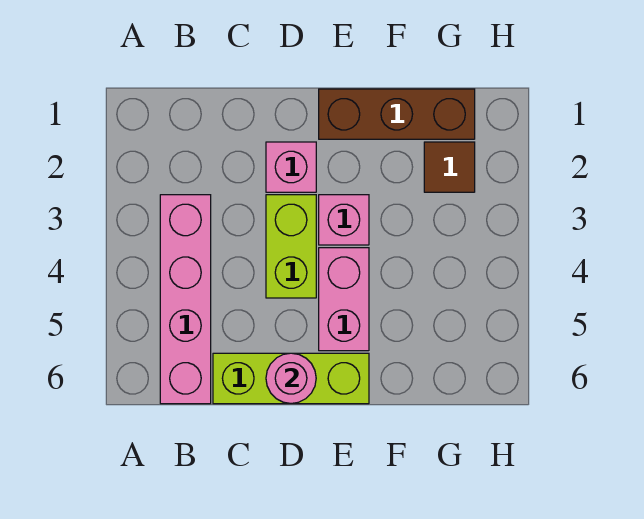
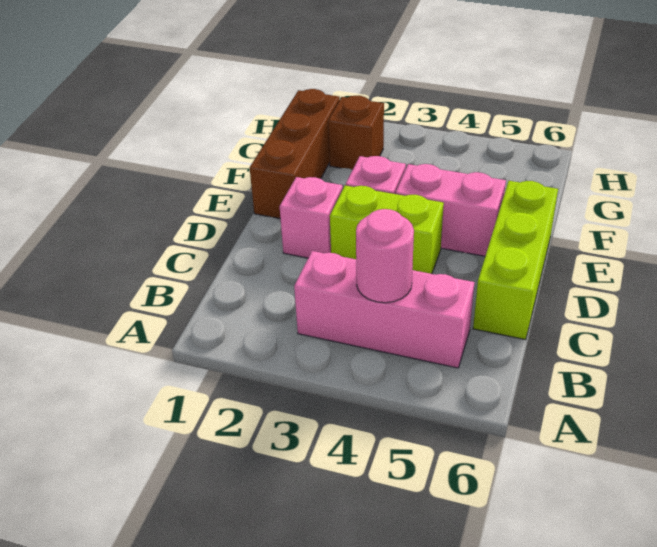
pink brick B3:B6 level 1 -> pink brick B3:B5 level 1
pink round brick D6 level 2 -> pink round brick B4 level 2
brown tile G2 level 1 -> brown brick G2 level 1

